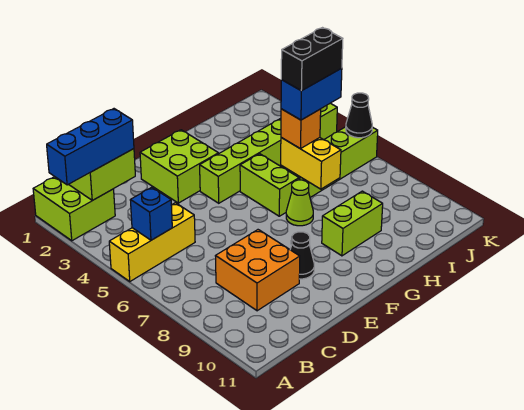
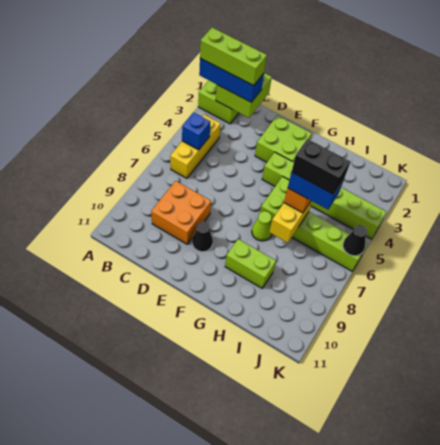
none -> lime brick A2:C2 level 4
yellow brick A5:C5 level 1 -> yellow brick B4:B6 level 1

